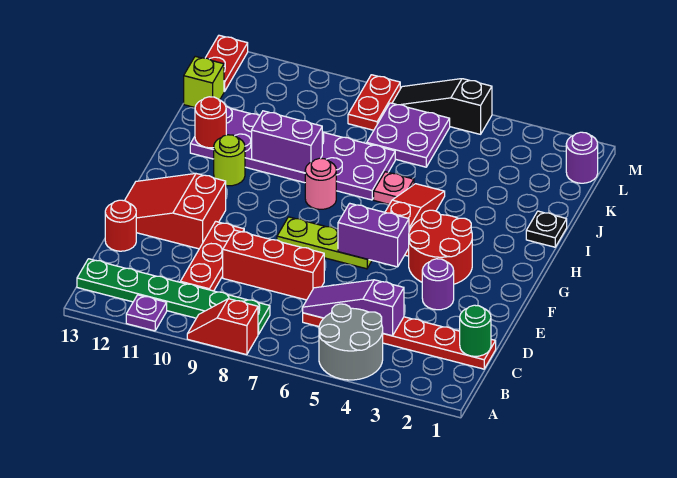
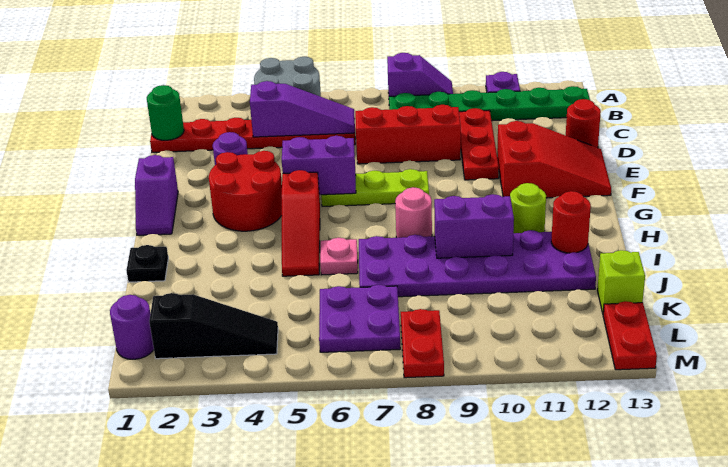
red slope A8:A9 level 1 top 8 -> purple slope A8:A9 level 1 top 8
none -> purple slope F1:G1 level 1 top F
black slope M5:M7 level 1 top 5 -> black slope L2:L4 level 1 top 2

